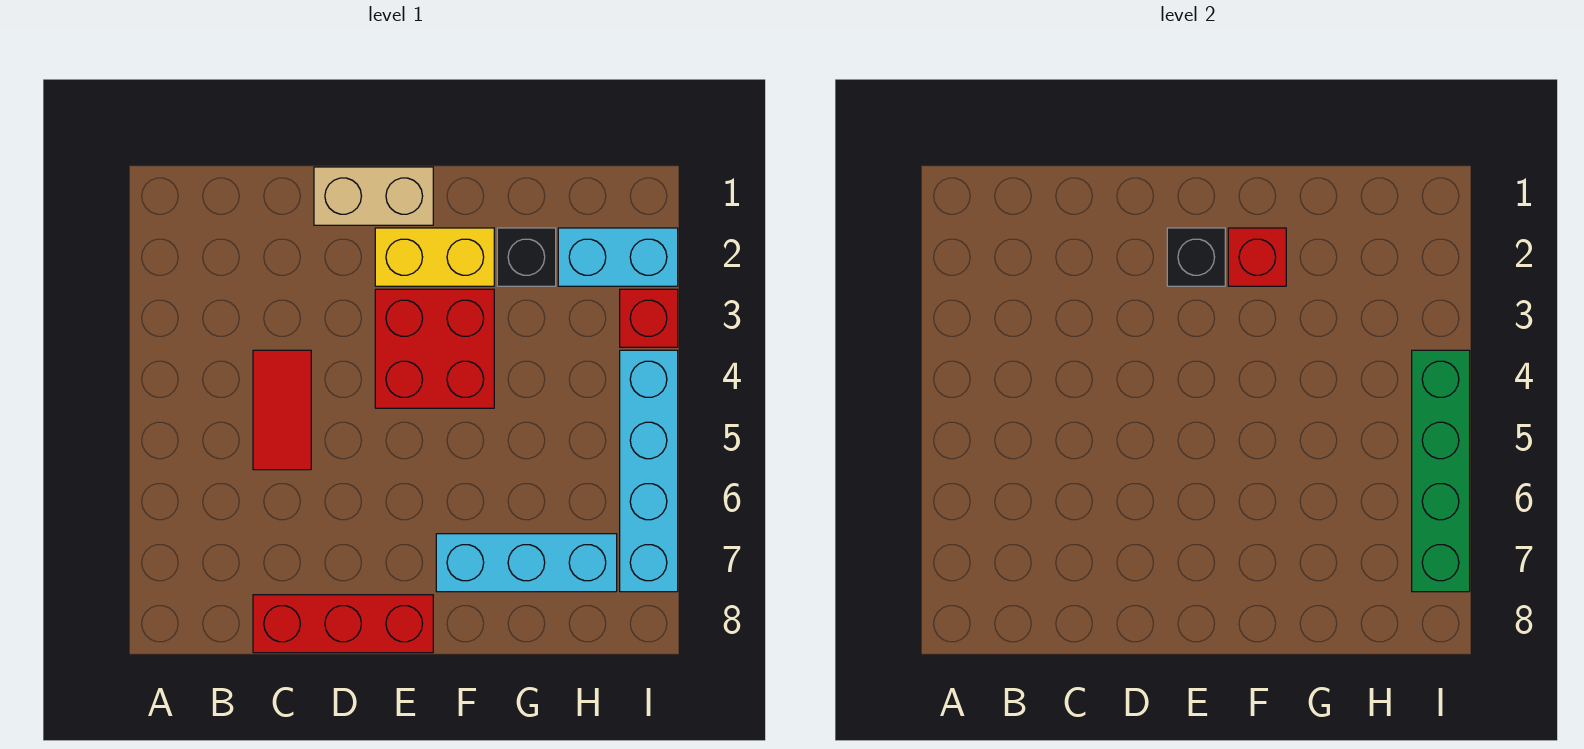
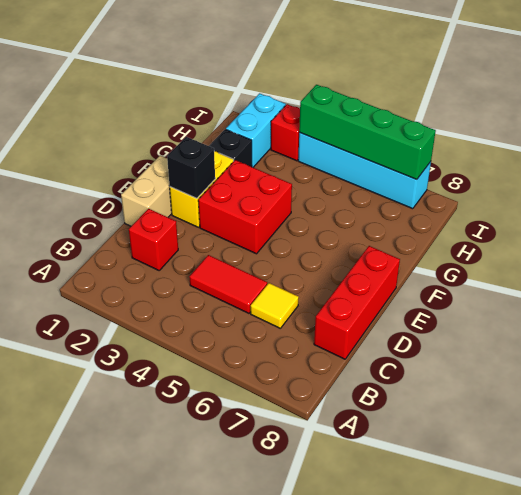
none -> yellow tile C6 level 1
red brick F2 level 2 -> red brick C2 level 1
cyan brick F7:H7 level 1 -> none

